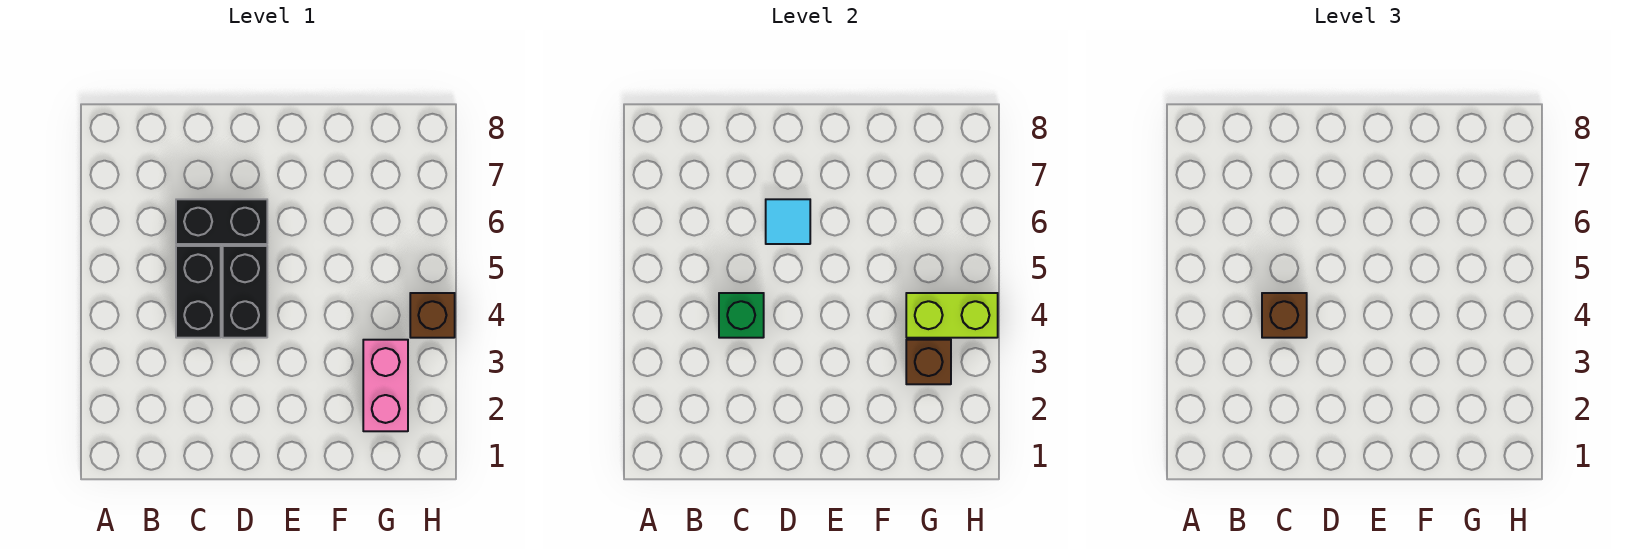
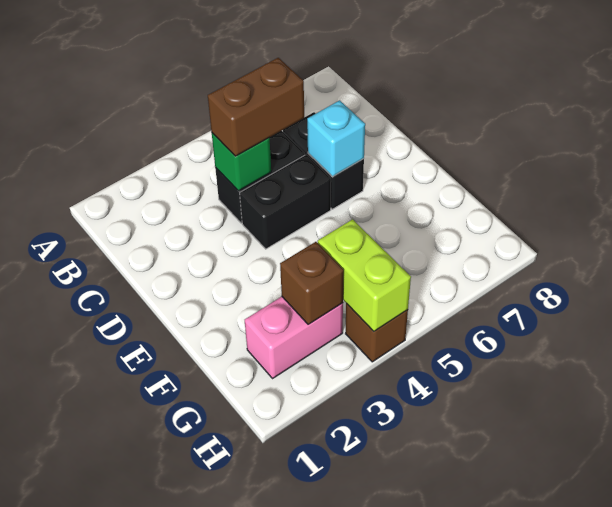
brown brick C4 level 3 -> brown brick C4:C5 level 3
cyan tile D6 level 2 -> cyan brick D6 level 2

